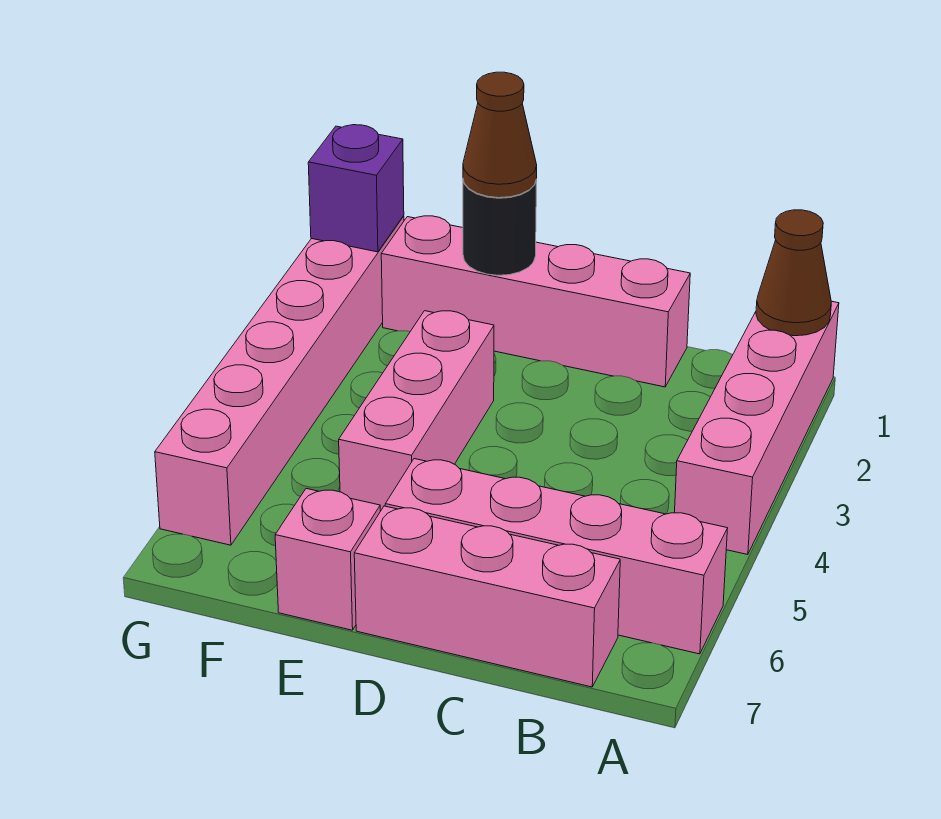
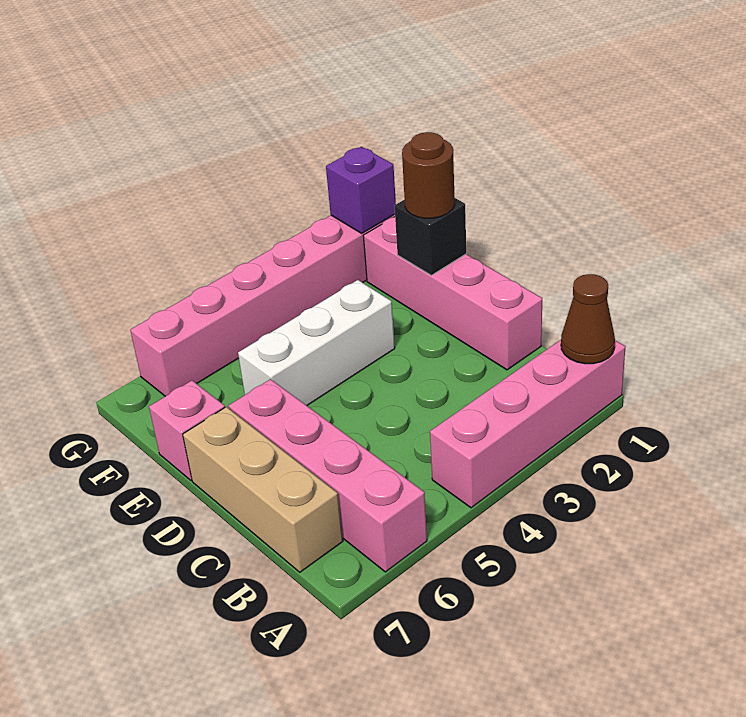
pink brick B7:D7 level 1 -> tan brick B7:D7 level 1
black round brick E1 level 2 -> black brick E1 level 2
brown cone E1 level 3 -> brown round brick E1 level 3
pink brick E3:E5 level 1 -> white brick E3:E5 level 1

